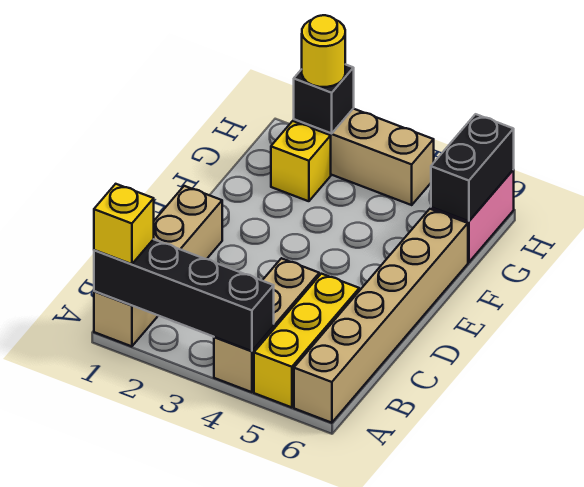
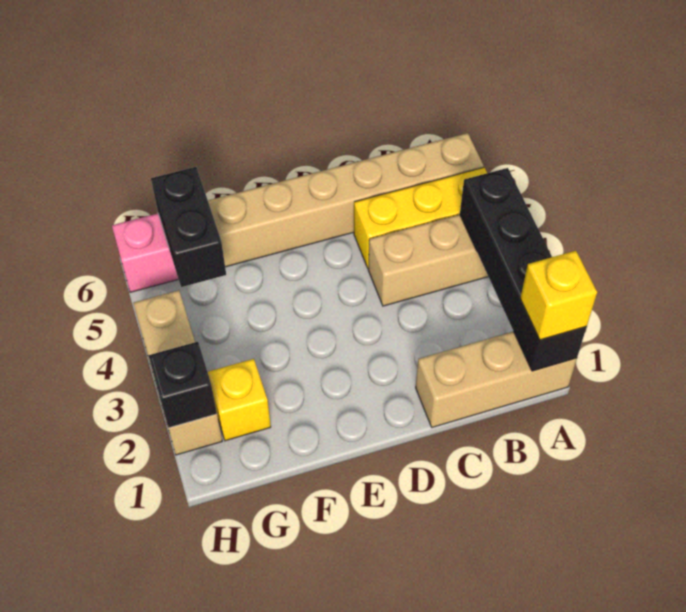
tan brick A1:D1 level 1 -> tan brick A1:C1 level 1
black brick G6:H6 level 2 -> black brick G5:G6 level 2
yellow round brick H2 level 3 -> none

